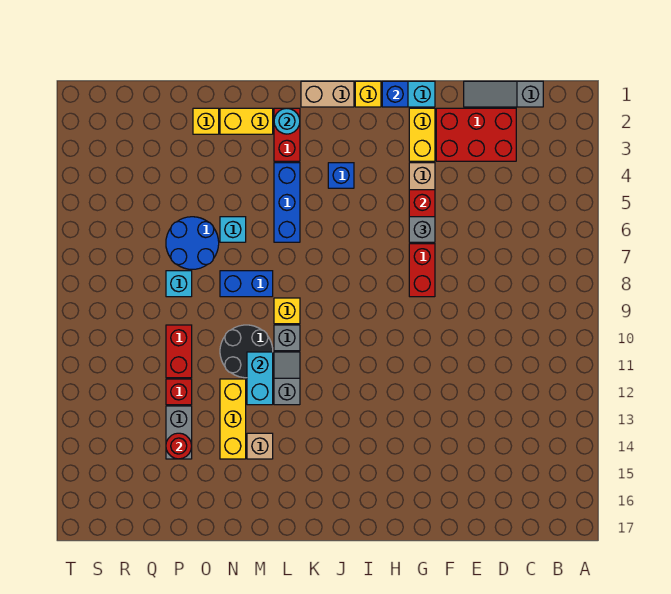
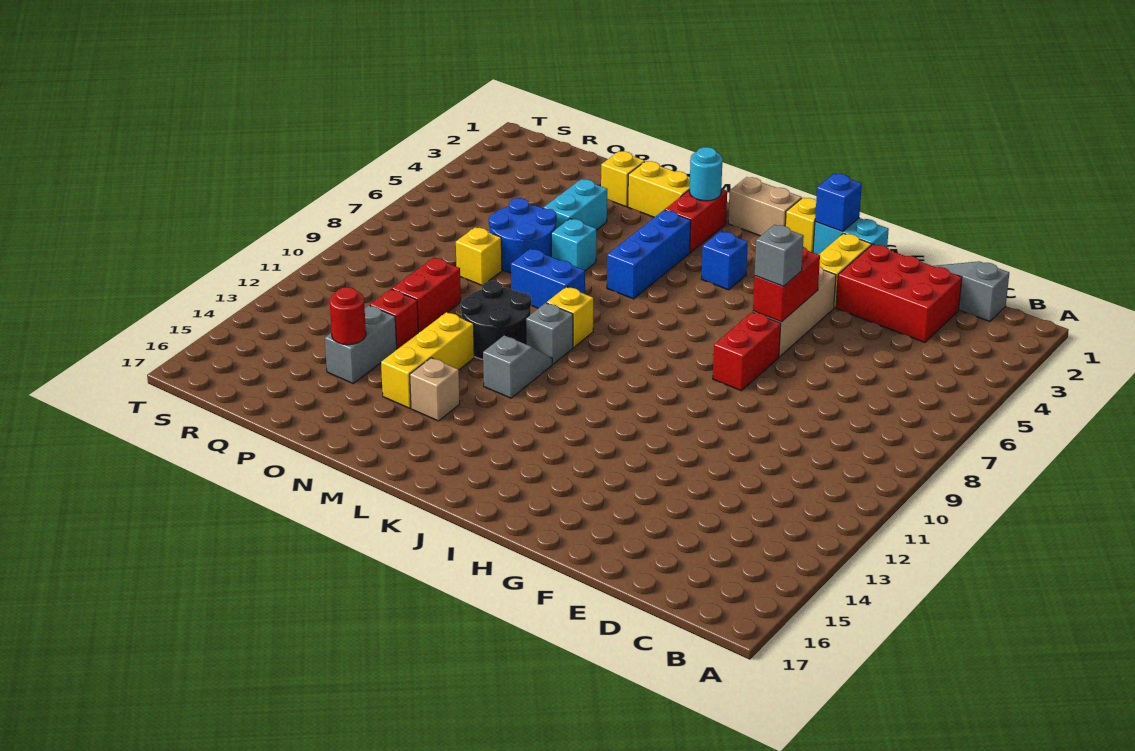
cyan brick M11:M12 level 2 -> cyan brick O4:O5 level 1
cyan brick P8 level 1 -> yellow brick P8 level 1

